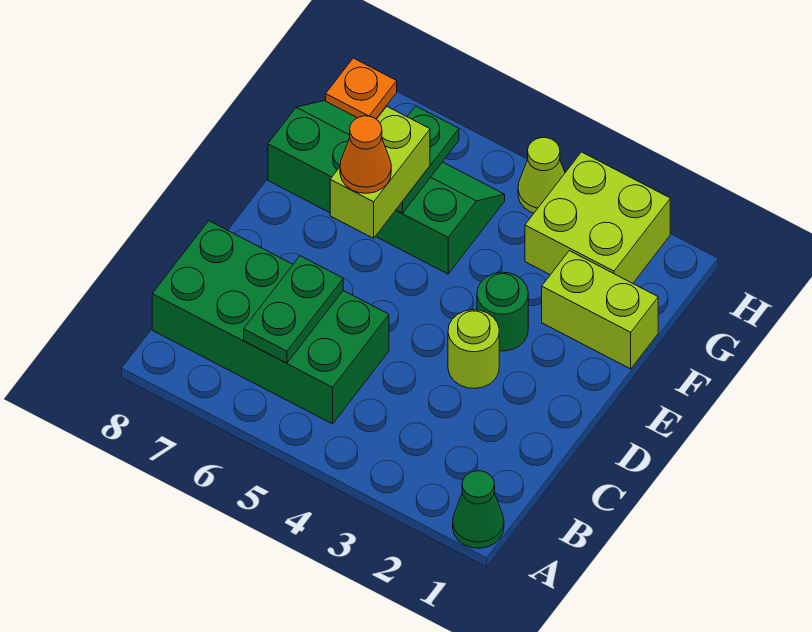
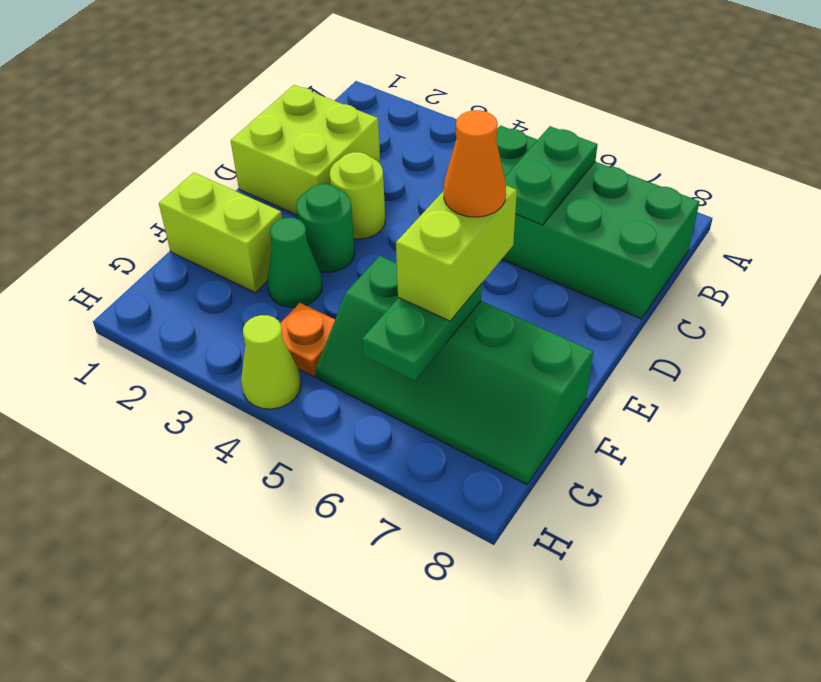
green cone A1 level 1 -> green cone F3 level 1
lime brick G2:H3 level 1 -> lime brick C1:D2 level 1
orange plate H8 level 1 -> orange plate G4 level 1

